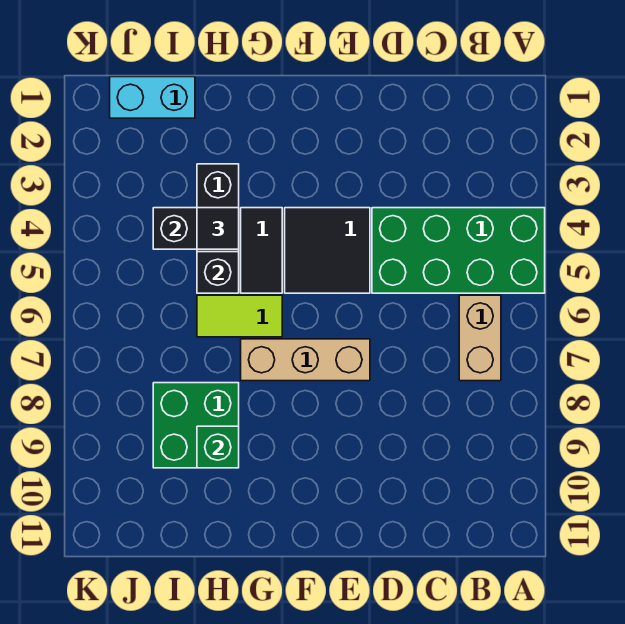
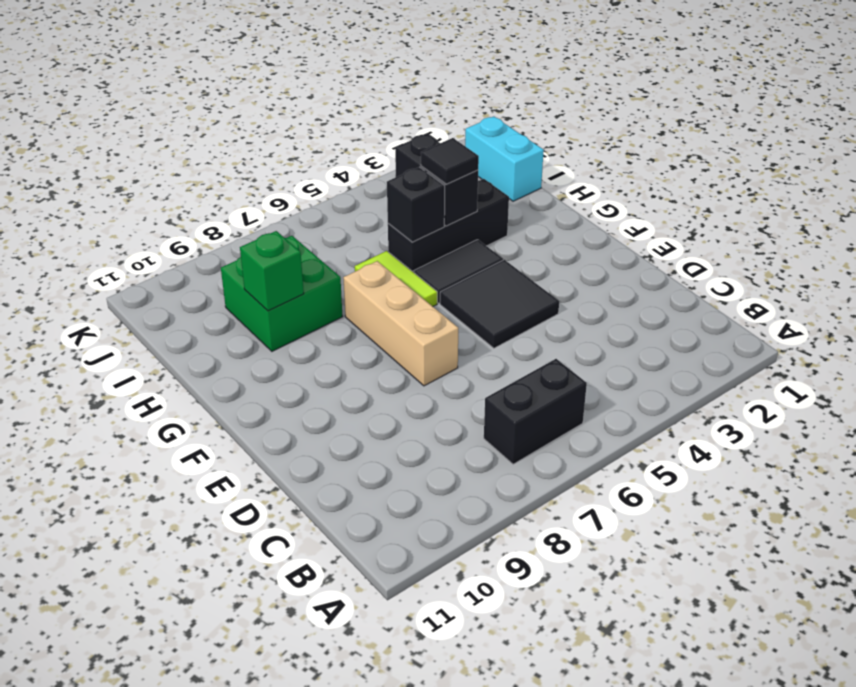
green brick A4:D5 level 1 -> none
tan brick B6:B7 level 1 -> black brick B6:B7 level 1

